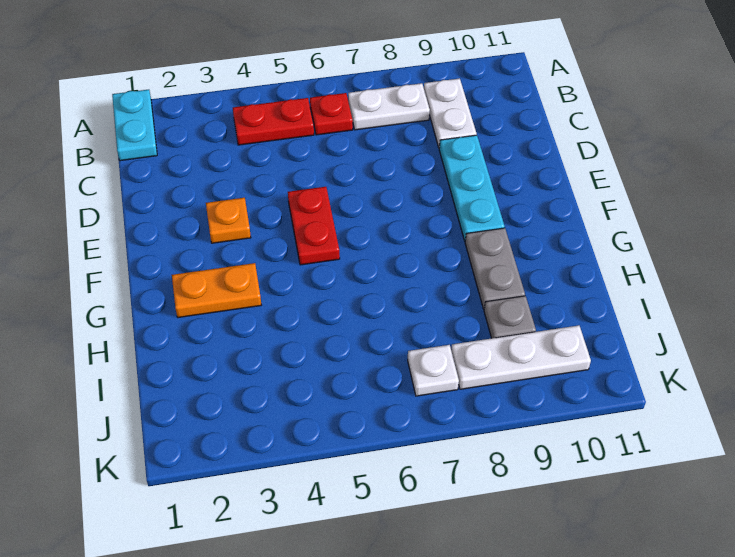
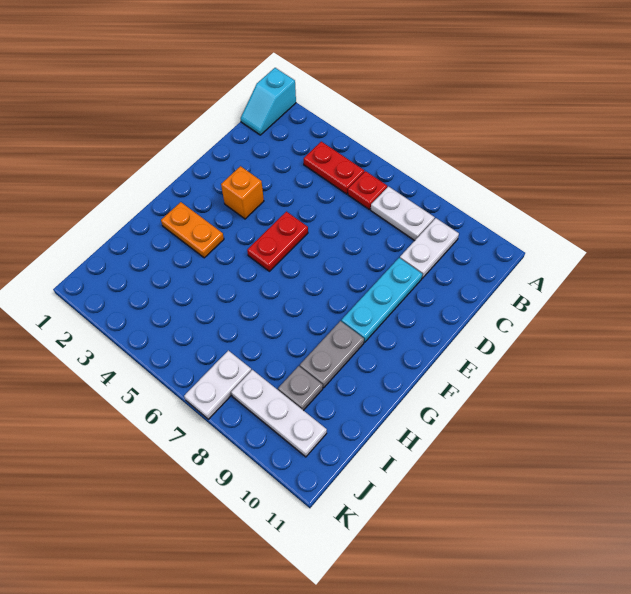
cyan plate A1:B1 level 1 -> cyan slope A1:B1 level 1 top A
orange plate E3 level 1 -> orange brick E3 level 1
white plate J7 level 1 -> white plate J7:K7 level 1

